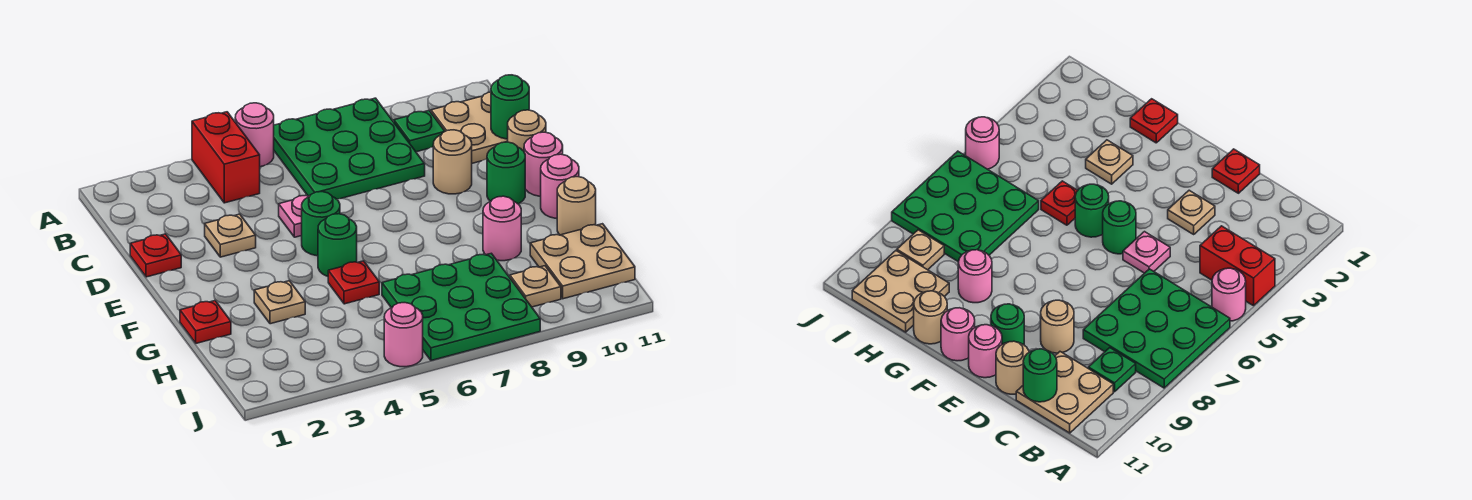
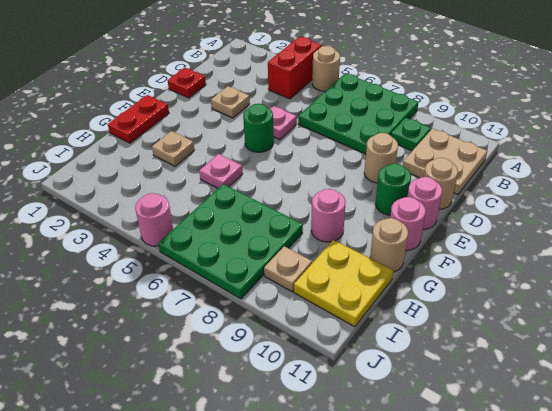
pink round brick A5 level 1 -> tan round brick A5 level 1
green round brick C11 level 2 -> none
green round brick F5 level 1 -> none
red plate G1 level 1 -> red plate F1:G1 level 1
red plate G5 level 1 -> pink plate G5 level 1
tan plate H10:I11 level 1 -> yellow plate H10:I11 level 1

